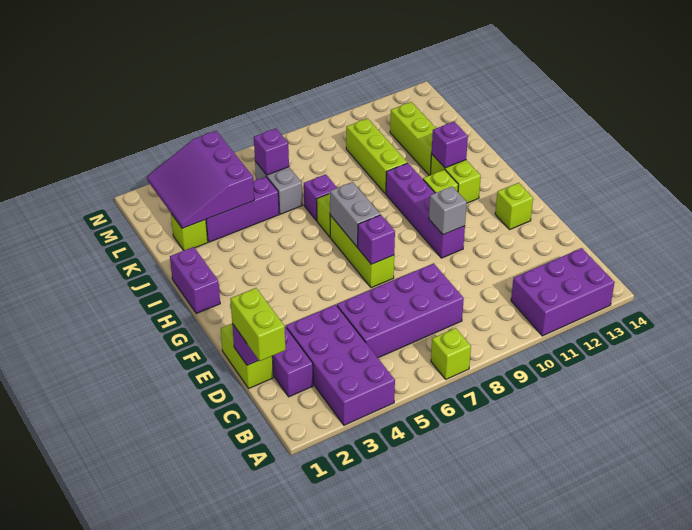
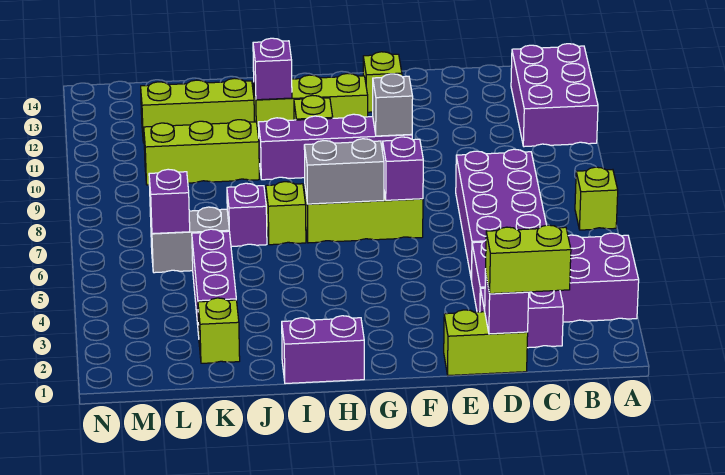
lime brick H12:I12 level 1 -> lime brick G12:I12 level 1
purple slope K2:M4 level 2 top 4 -> none

